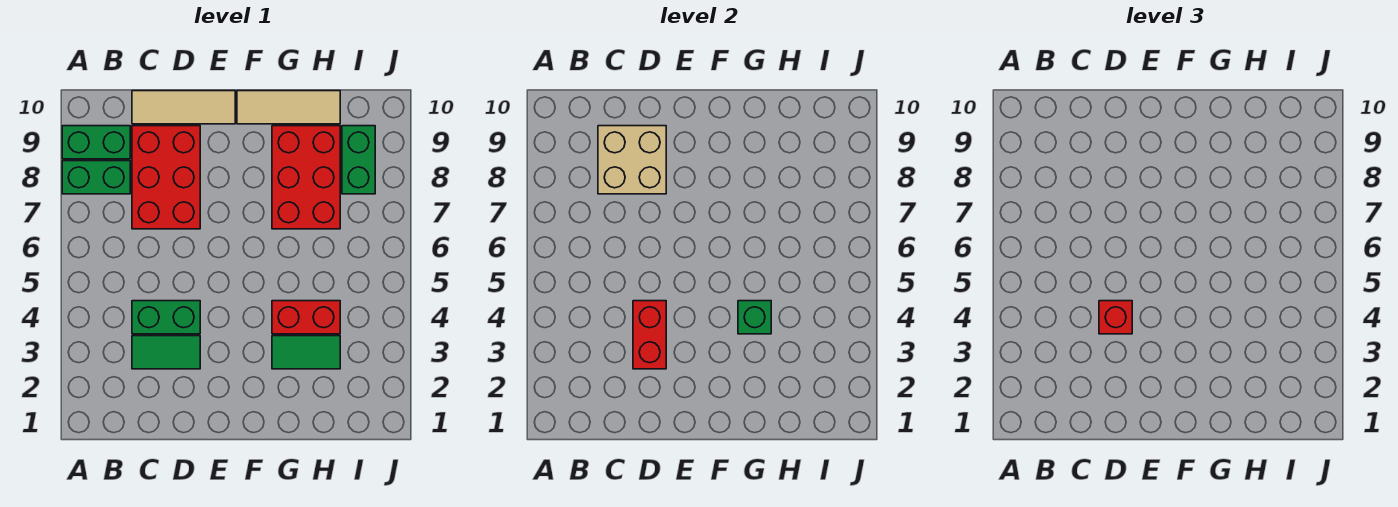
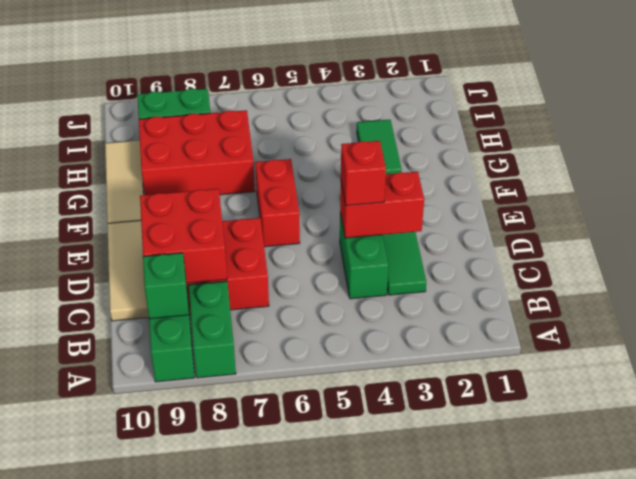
tan brick C8:D9 level 2 -> red brick C8:D9 level 2
red brick G4:H4 level 1 -> red brick E6:F6 level 1
green brick G4 level 2 -> green brick B9 level 2

